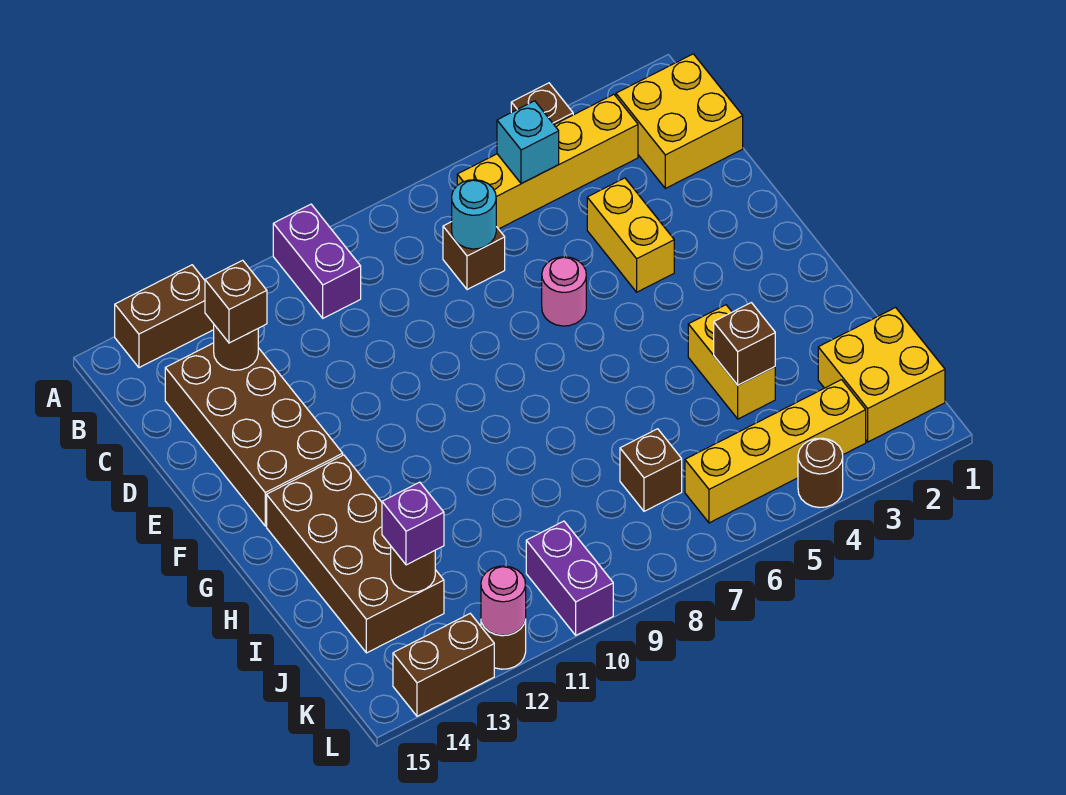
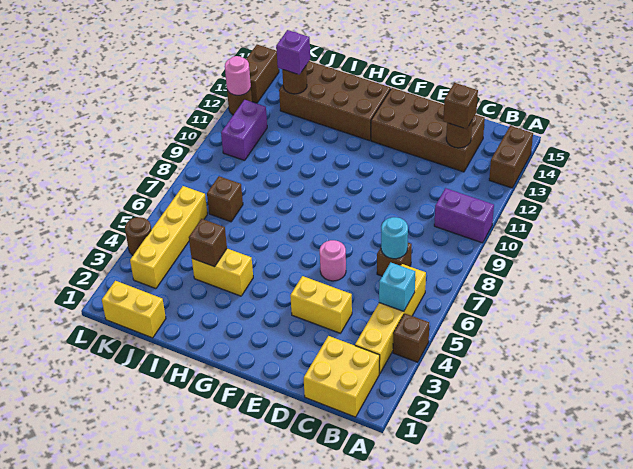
yellow brick J1:K2 level 1 -> yellow brick J1:K1 level 1
purple brick K10:L10 level 1 -> purple brick K10:K11 level 1

